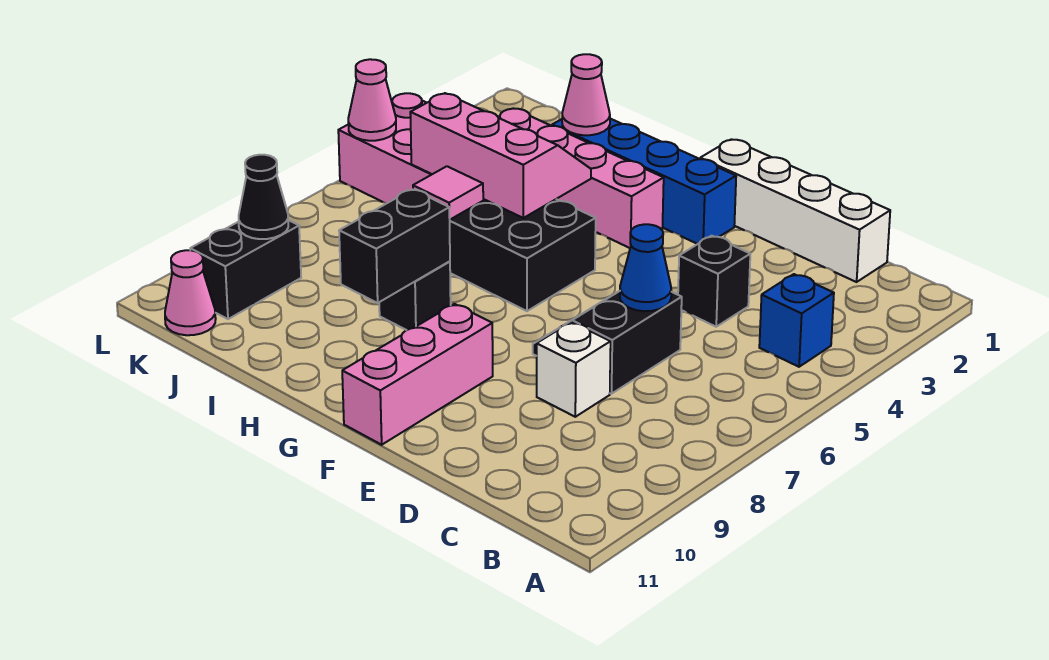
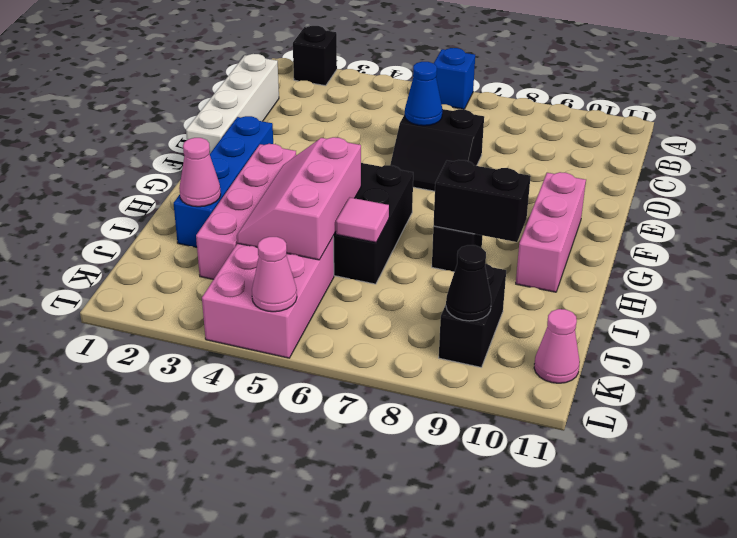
blue brick B4 level 1 -> blue brick A6 level 1
black brick D4 level 1 -> black brick A2 level 1
white brick D8 level 1 -> none
pink brick F9:F11 level 1 -> pink brick F10:H10 level 1
black brick K9:K10 level 1 -> black brick J9:K9 level 1

